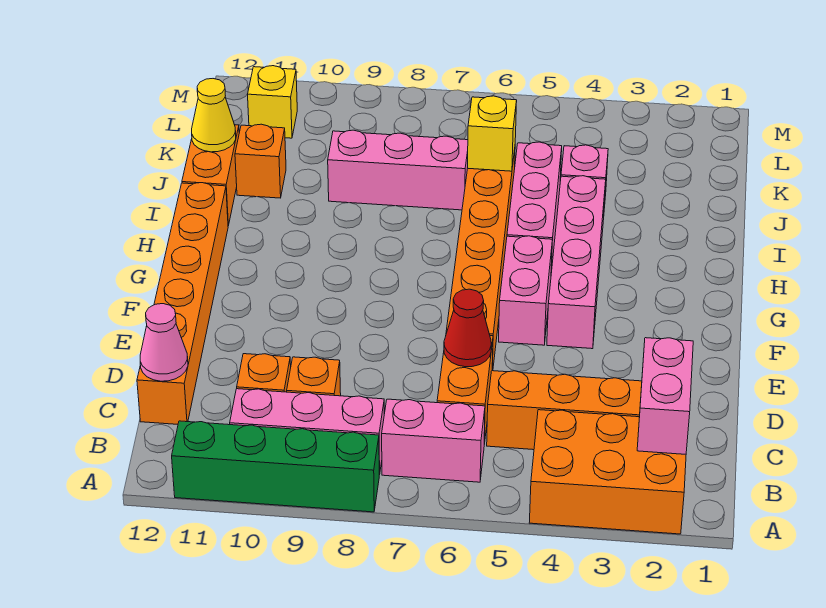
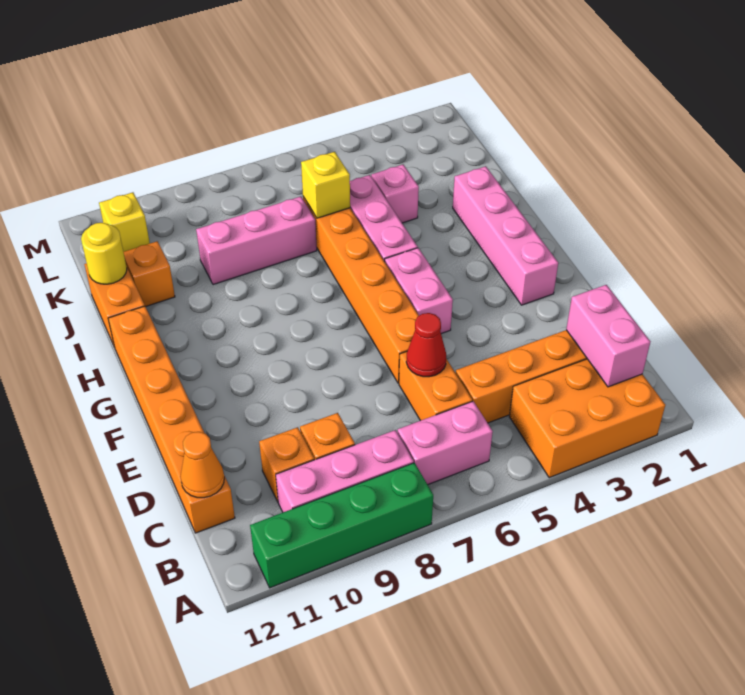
pink cone C12 level 2 -> orange cone C12 level 2
pink brick F4:I4 level 1 -> pink brick F2:I2 level 1
yellow cone J12 level 2 -> yellow round brick J12 level 2

